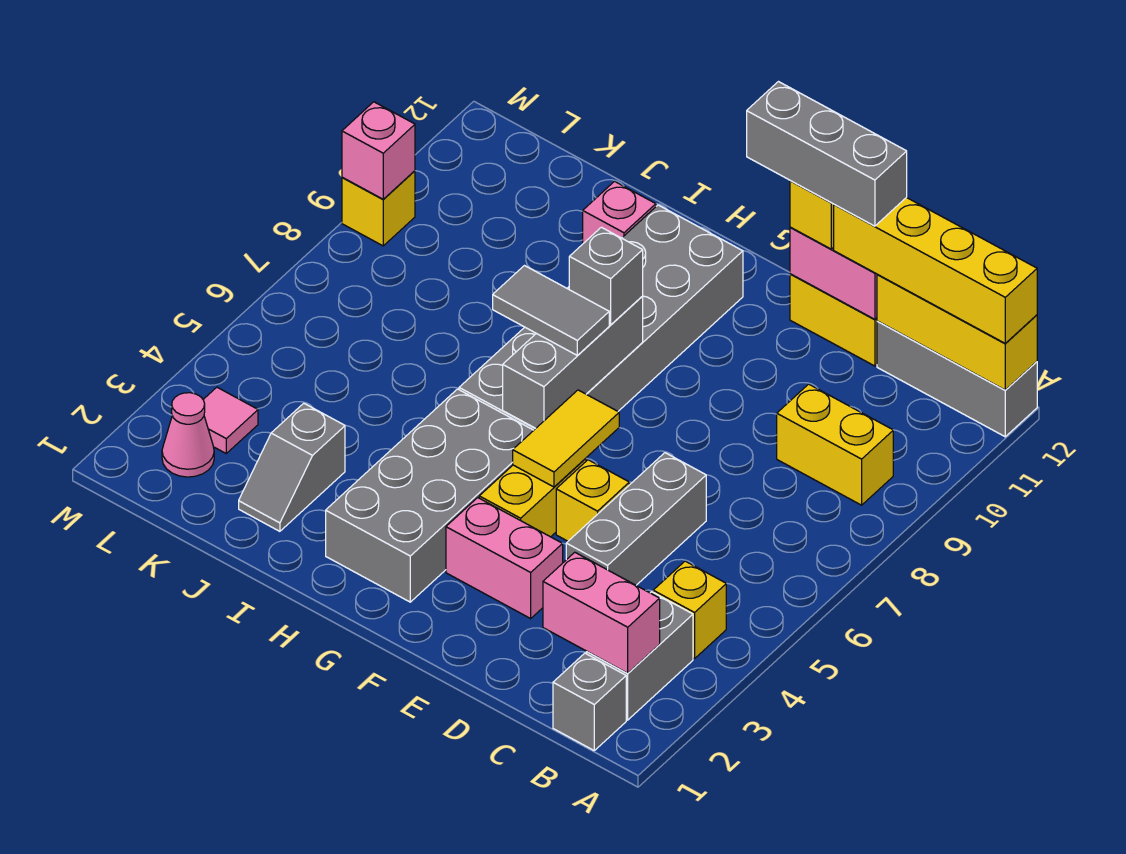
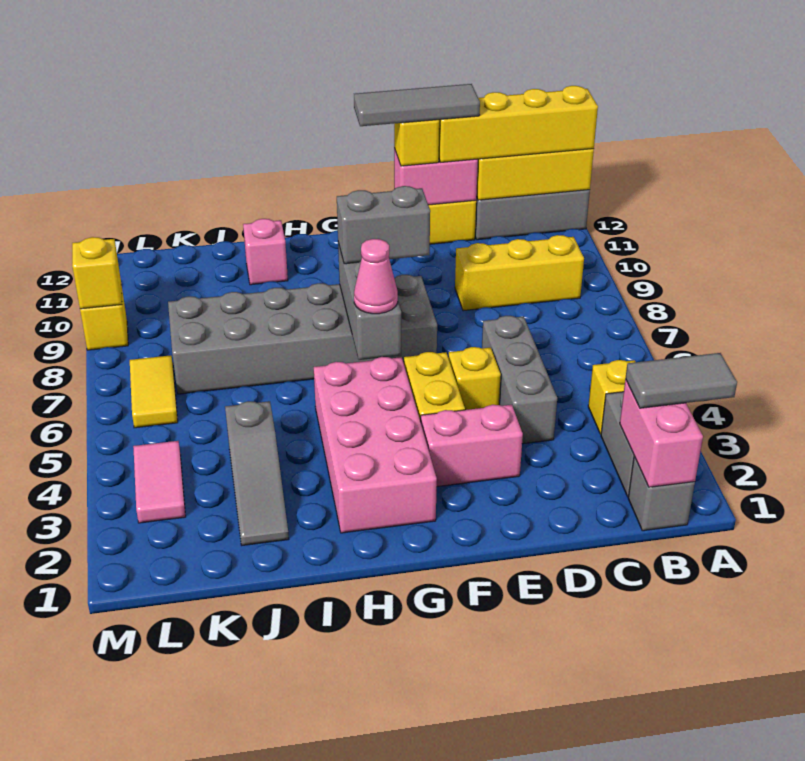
pink brick B2:C2 level 2 -> pink brick B1:B2 level 2
yellow brick B9:C9 level 1 -> yellow brick B9:D9 level 1
grey brick D12:F12 level 4 -> grey tile D12:F12 level 4
yellow tile F5:F6 level 2 -> yellow tile L6:L7 level 1
grey brick G2:H5 level 1 -> pink brick G2:H5 level 1
grey brick G6:H11 level 1 -> grey brick F7:K8 level 1
grey tile G7:H7 level 3 -> grey tile A2:B2 level 3
grey brick G8 level 3 -> grey brick F8:G8 level 3
grey slope J2:J3 level 1 top 3 -> grey slope J2:J4 level 1 top 4
pink cone L2 level 1 -> pink cone G6 level 3
pink tile L3 level 1 -> pink tile L3:L4 level 1
pink brick M9 level 2 -> yellow brick M9 level 2

